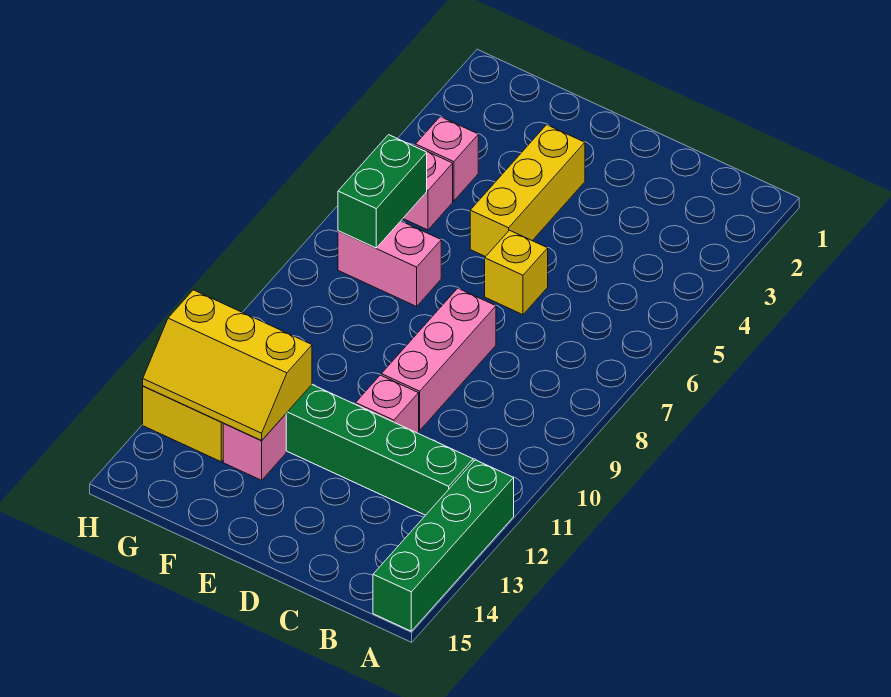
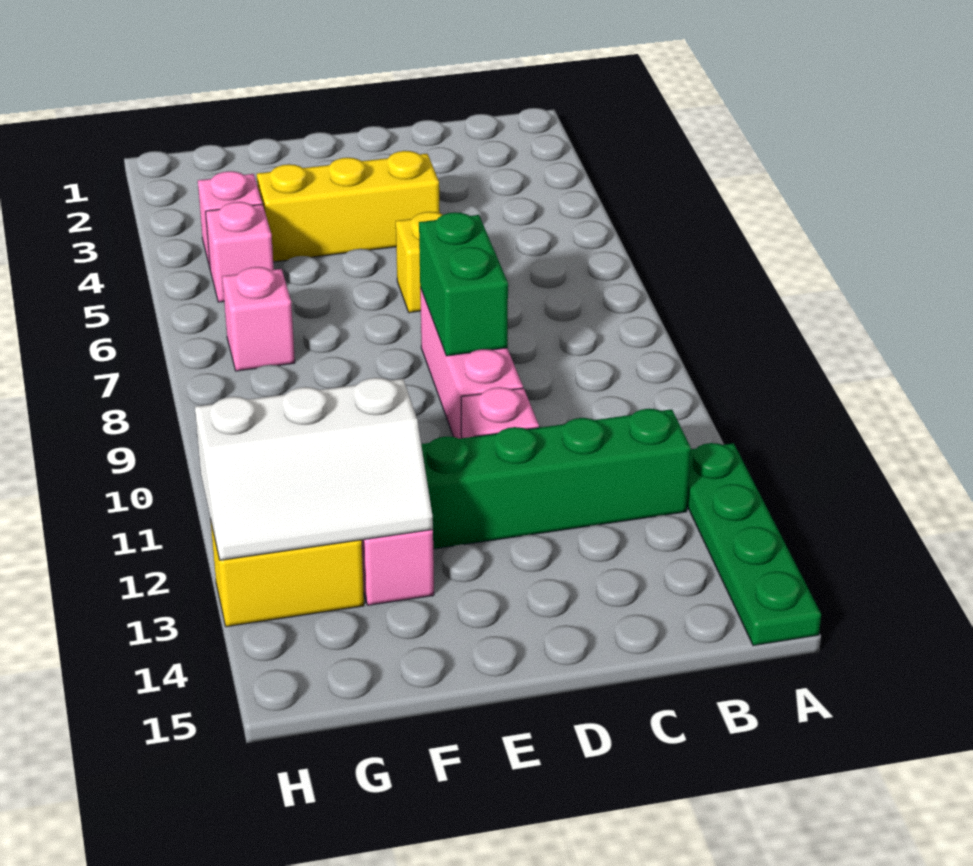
green brick A12:A15 level 1 -> green plate A12:A15 level 1
yellow brick E3:E5 level 1 -> yellow brick D4:F4 level 1
pink brick F7:G7 level 1 -> pink brick G7 level 1
yellow slope F12:H13 level 2 top 12 -> white slope F12:H13 level 2 top 12
green brick G6:G7 level 2 -> green brick D8:D9 level 2

